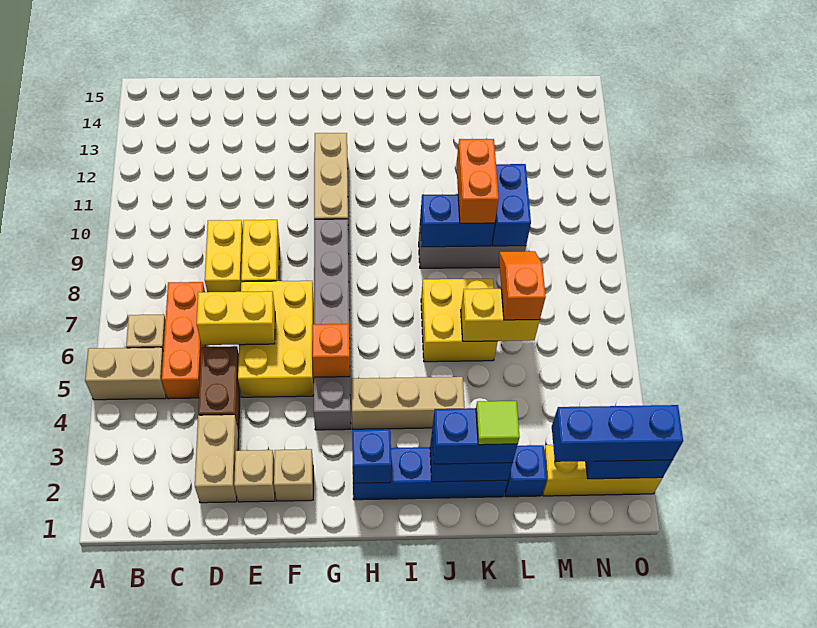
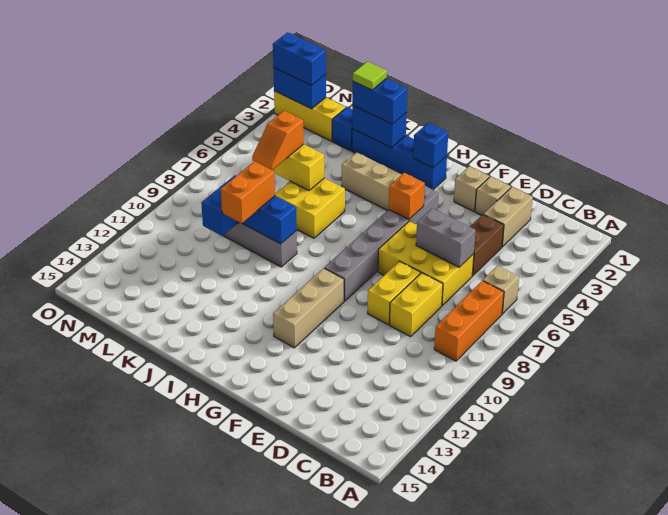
tan brick A5:B5 level 1 -> none
orange brick C5:C7 level 1 -> orange brick B7:B9 level 1
yellow brick D6:E6 level 2 -> grey brick D6:E6 level 2
yellow brick E5:F7 level 1 -> yellow brick D6:F7 level 1
blue brick M2:O2 level 3 -> blue brick N2:O2 level 3

